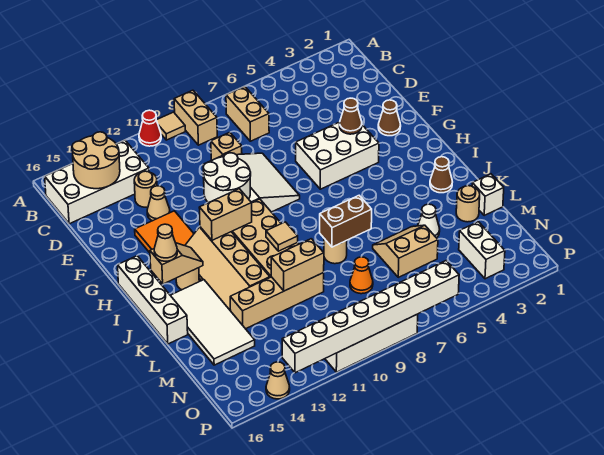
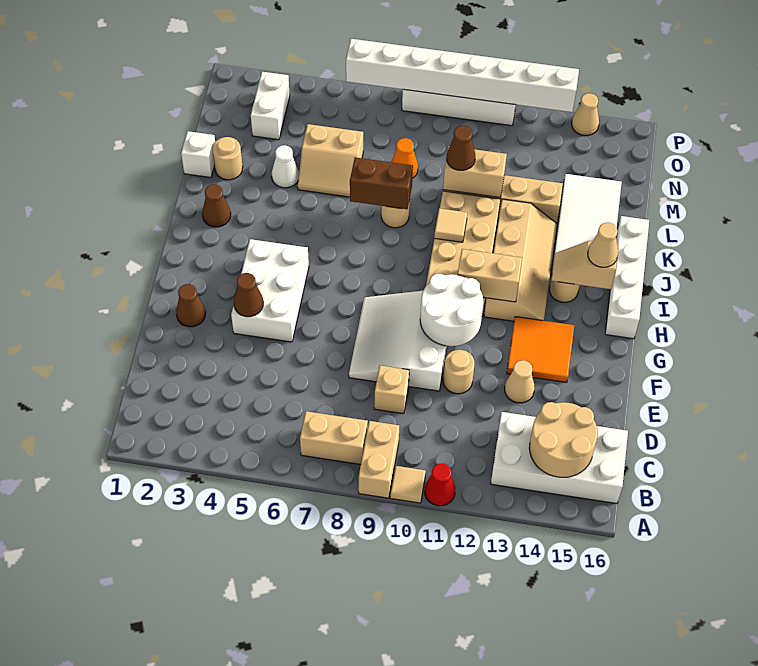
tan brick B7:C7 level 1 -> tan brick B7:B8 level 1
tan round brick D13 level 1 -> tan round brick E11 level 1
white brick F4:G6 level 1 -> white brick F4:H5 level 1
none -> brown cone L10 level 3

